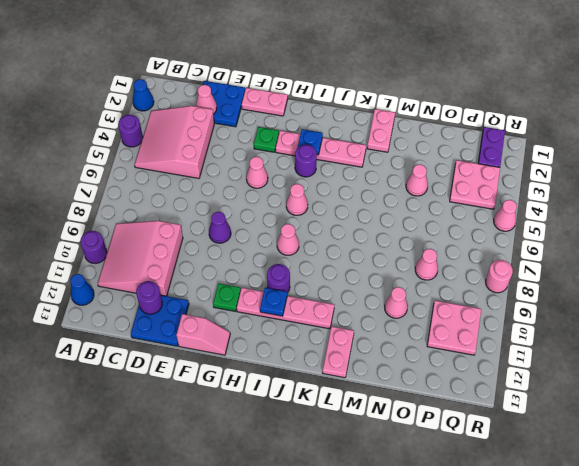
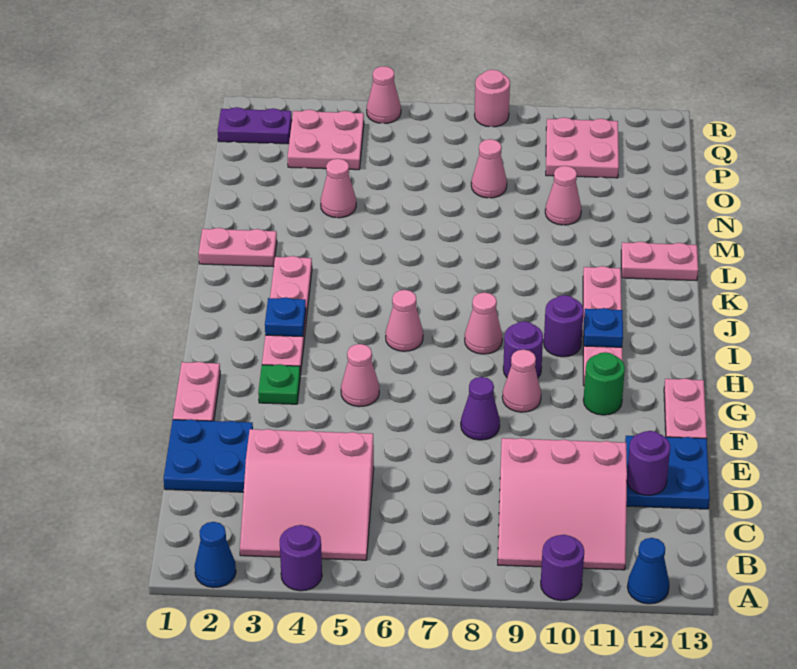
pink cone D2 level 2 -> pink cone G9 level 1
pink slope F13:G13 level 1 top F -> pink plate F13:G13 level 1
green plate G11 level 1 -> green round brick G11 level 1
purple round brick I4 level 1 -> purple round brick H9 level 1

